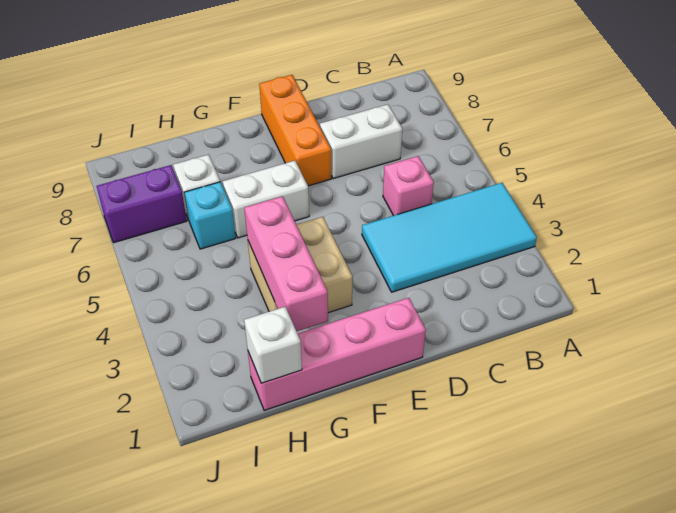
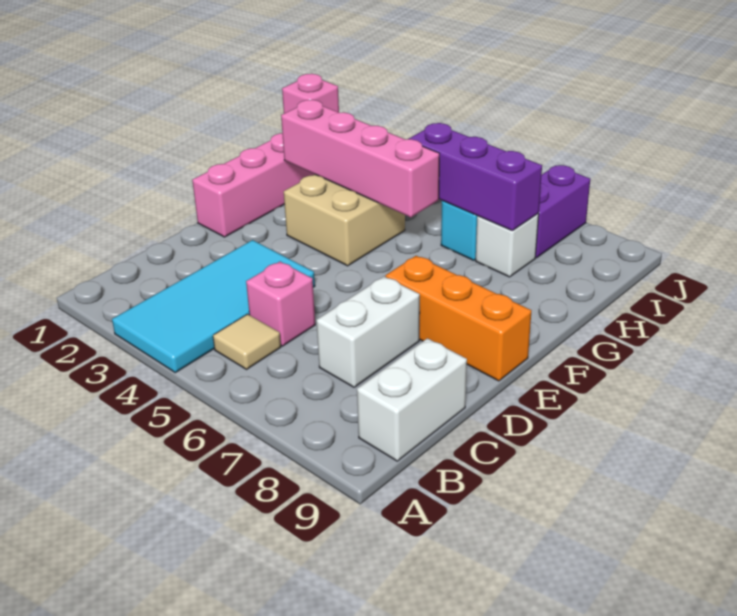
none -> tan tile B5 level 1
white brick F6:G6 level 1 -> white brick B9:C9 level 1
pink brick G2:G4 level 2 -> pink brick G2:G5 level 2
white brick H1 level 2 -> pink brick H1 level 2
none -> purple brick H5:H7 level 2

